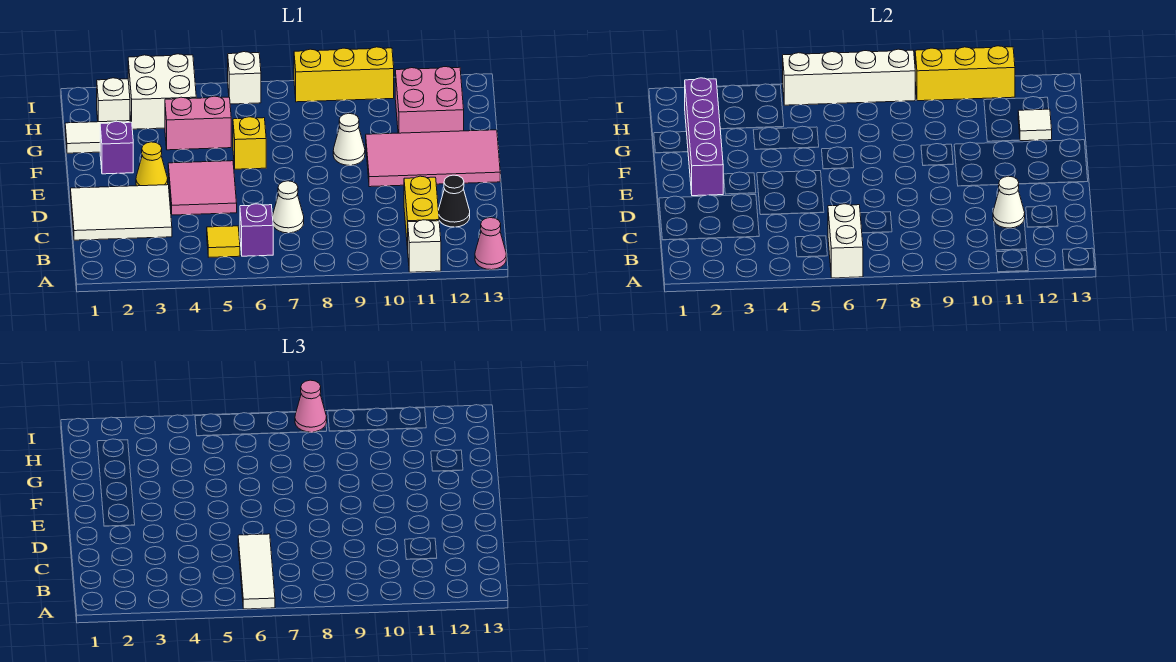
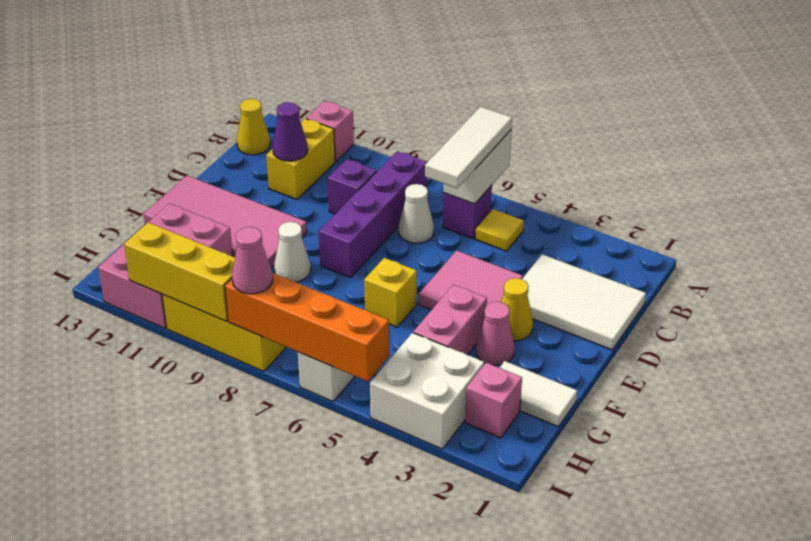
white brick A11 level 1 -> pink brick A11 level 1
pink cone A13 level 1 -> pink cone F3 level 1
none -> yellow cone B13 level 1
white cone C11 level 2 -> purple cone C11 level 2
black cone C12 level 1 -> none
purple brick E2:H2 level 2 -> purple brick B8:E8 level 1
purple brick F2 level 1 -> purple brick C9 level 1
pink brick G4:G5 level 1 -> pink brick F4:G4 level 1
pink brick G11:H12 level 1 -> pink brick G11:I12 level 1
white tile G12 level 2 -> none
white brick H2 level 1 -> pink brick H2 level 1
white brick I5:I8 level 2 -> orange brick I5:I8 level 2

